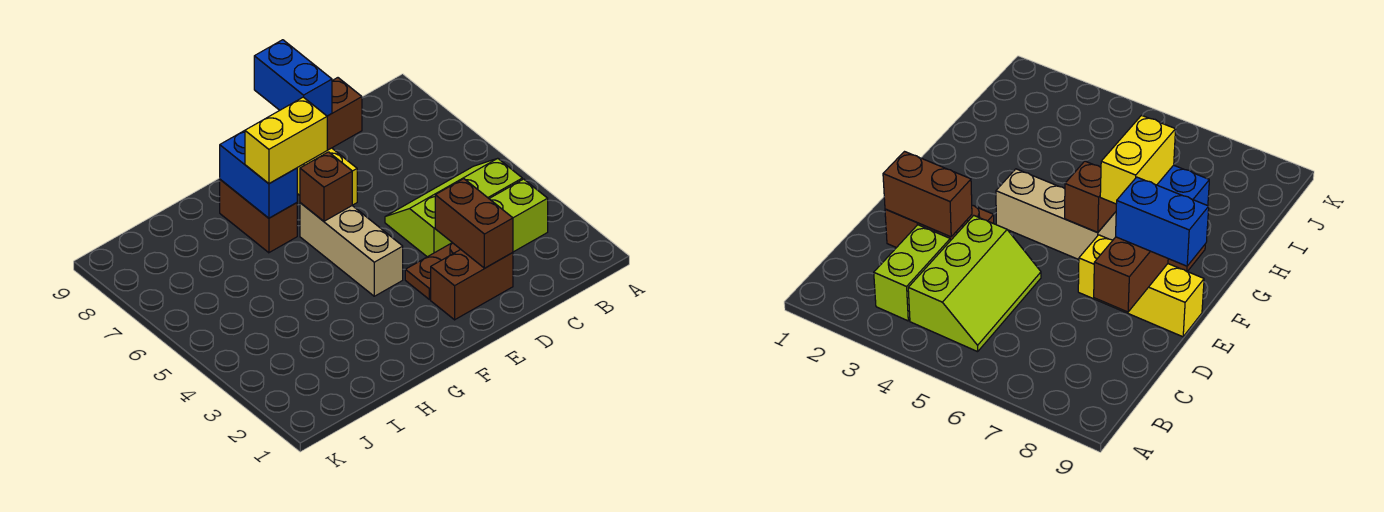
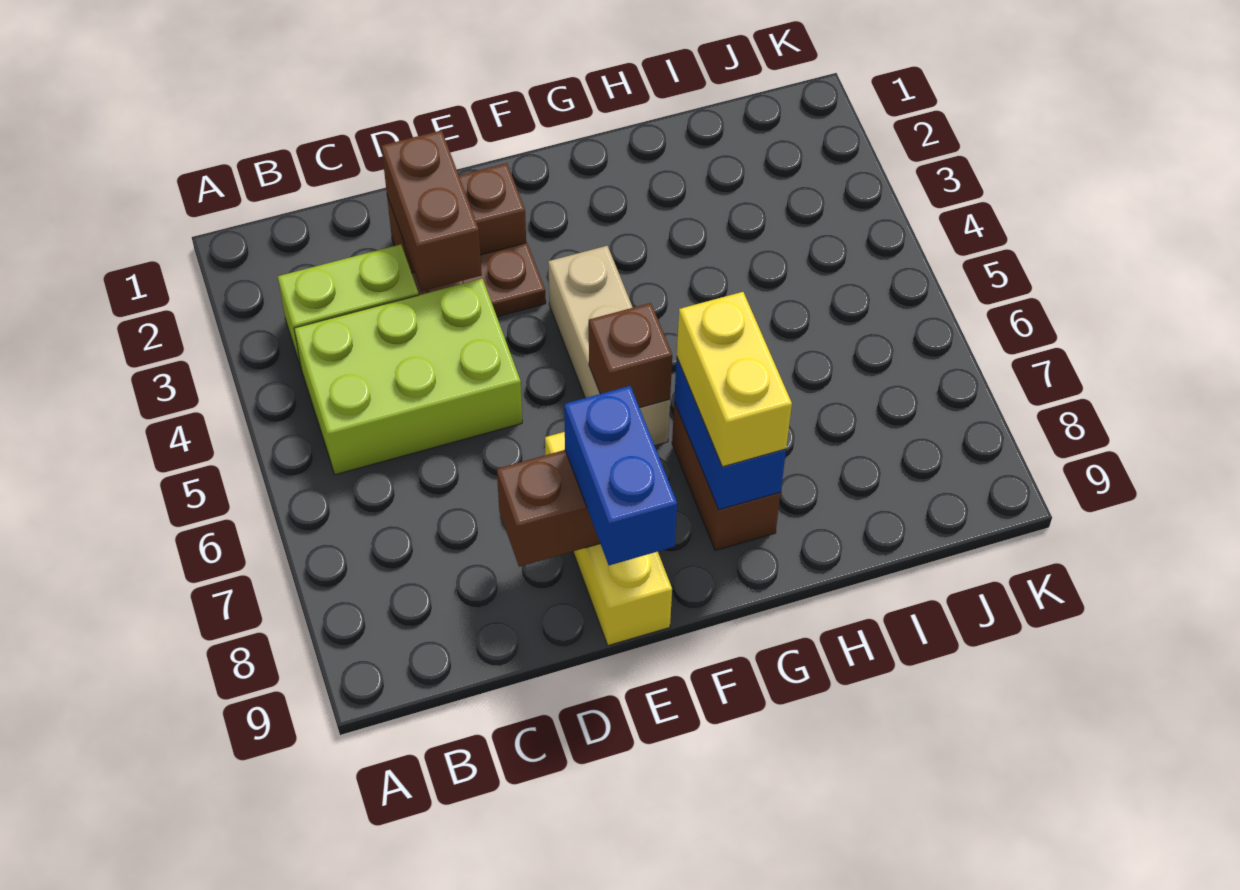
lime slope B4:D5 level 1 top 4 -> lime brick B4:D5 level 1
yellow brick F7:G7 level 3 -> yellow brick G7:G8 level 3

